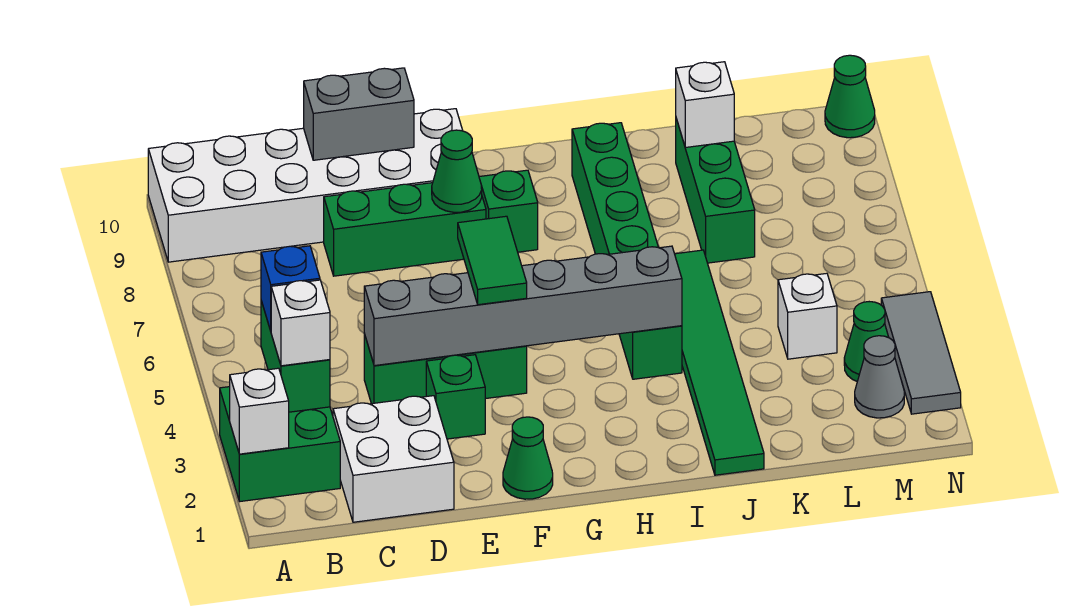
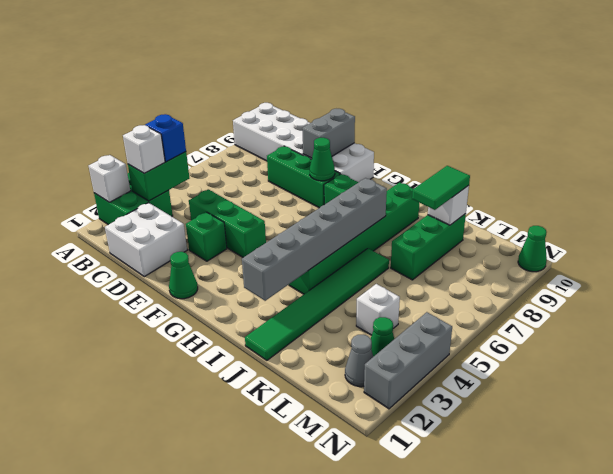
grey brick D4:I4 level 2 -> grey brick I2:I7 level 2
grey brick D10:E10 level 2 -> grey brick E9:E10 level 2
green tile F4:F5 level 3 -> green tile K8:K9 level 3
grey tile N2:N4 level 1 -> grey brick N2:N4 level 1

